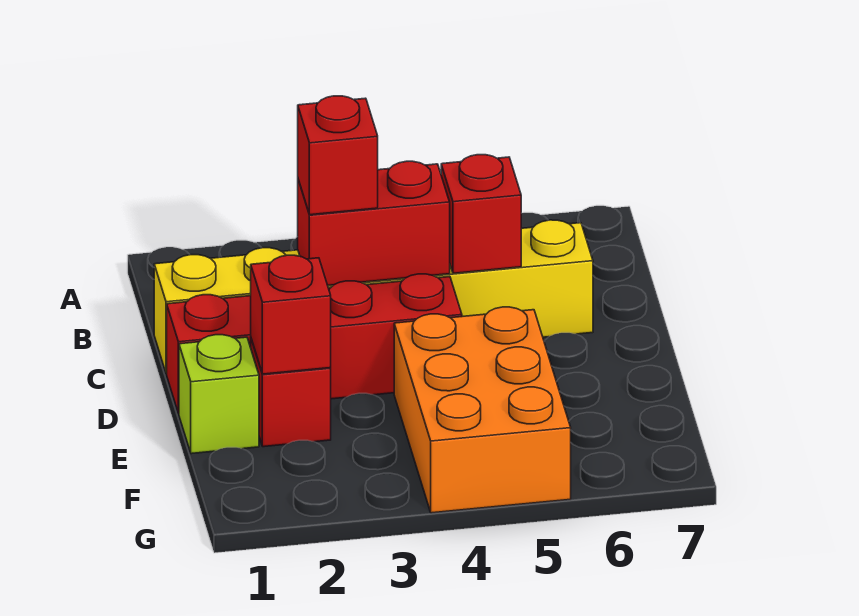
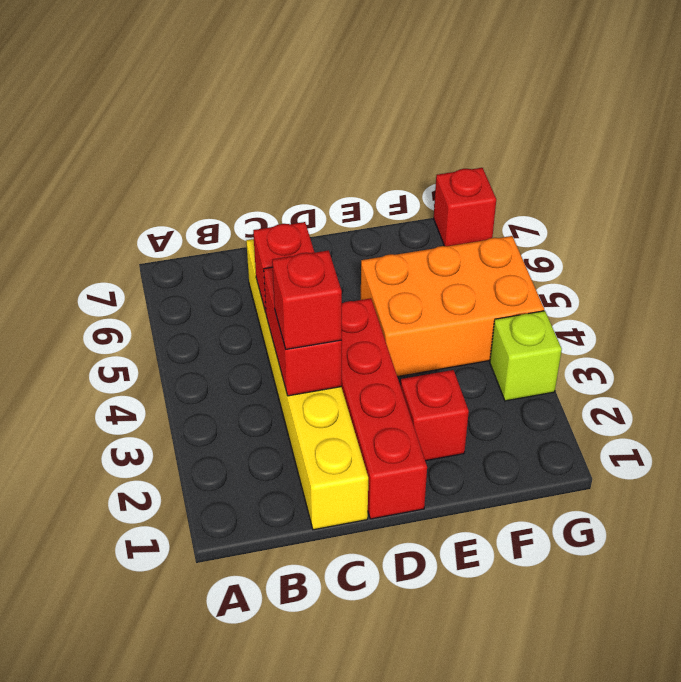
lime brick E1 level 1 -> lime brick G3 level 1
red brick E2 level 2 -> red brick G7 level 1

